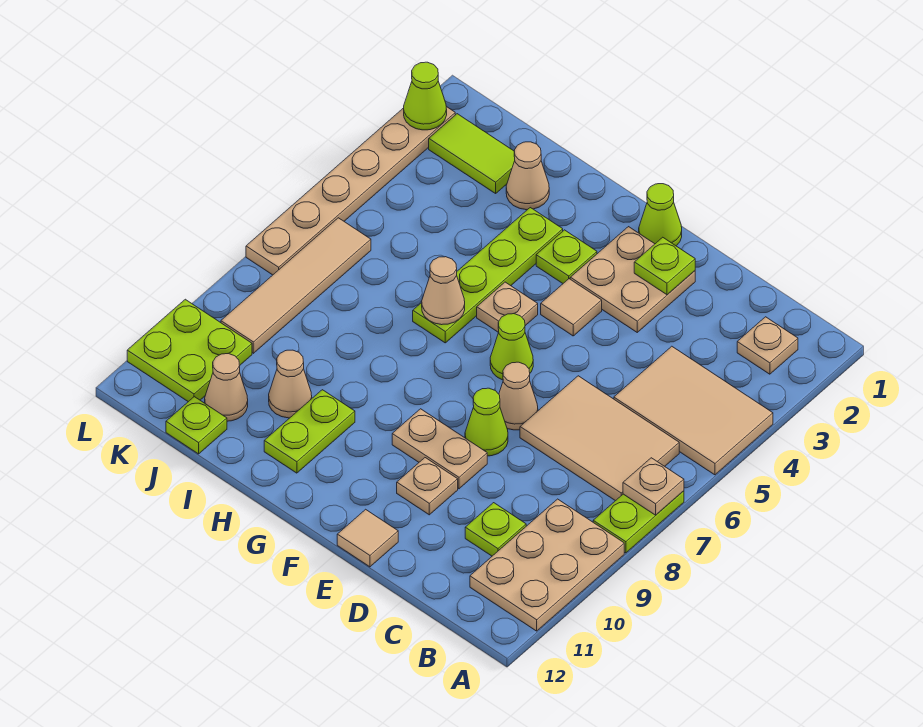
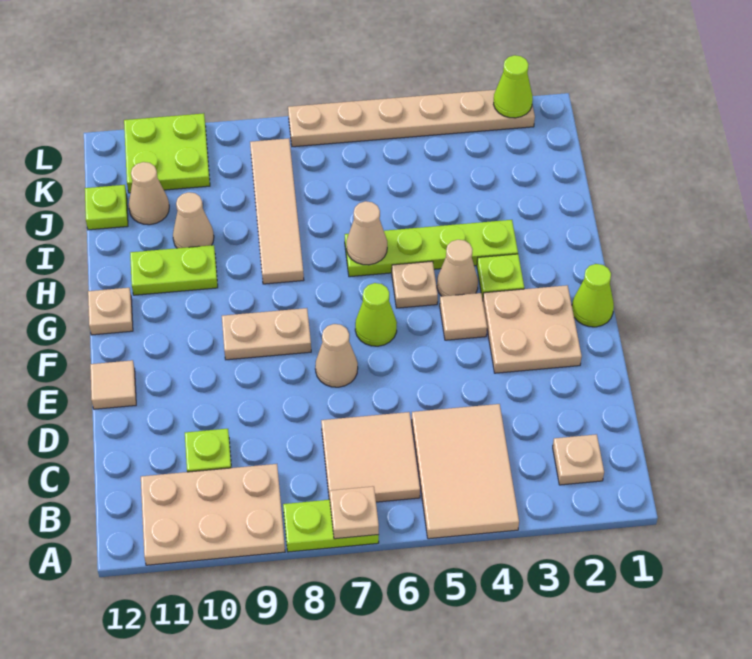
tan tile B6:D7 level 1 -> tan tile B6:C7 level 1
lime plate E2 level 2 -> none
lime cone E8 level 1 -> none
tan plate E9:F9 level 1 -> tan plate F8:F9 level 1
tan plate E10 level 1 -> tan plate G12 level 1
tan cone I2 level 1 -> tan cone G4 level 1
lime tile J2:K2 level 1 -> none
tan tile K6:K9 level 1 -> tan tile H8:K8 level 1

